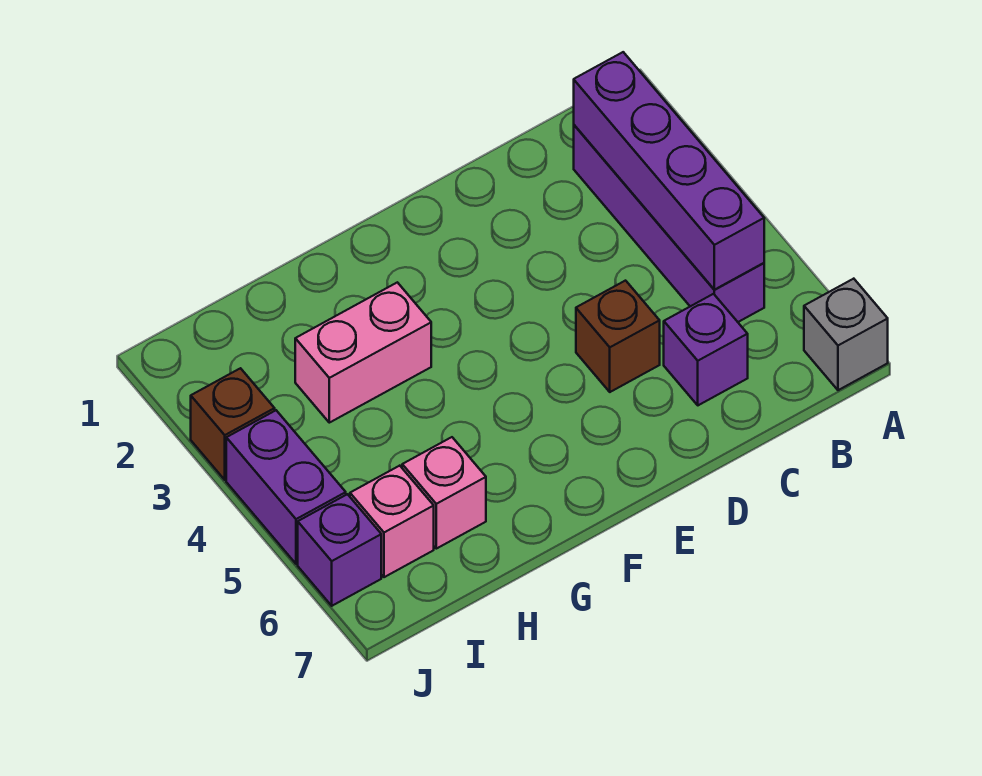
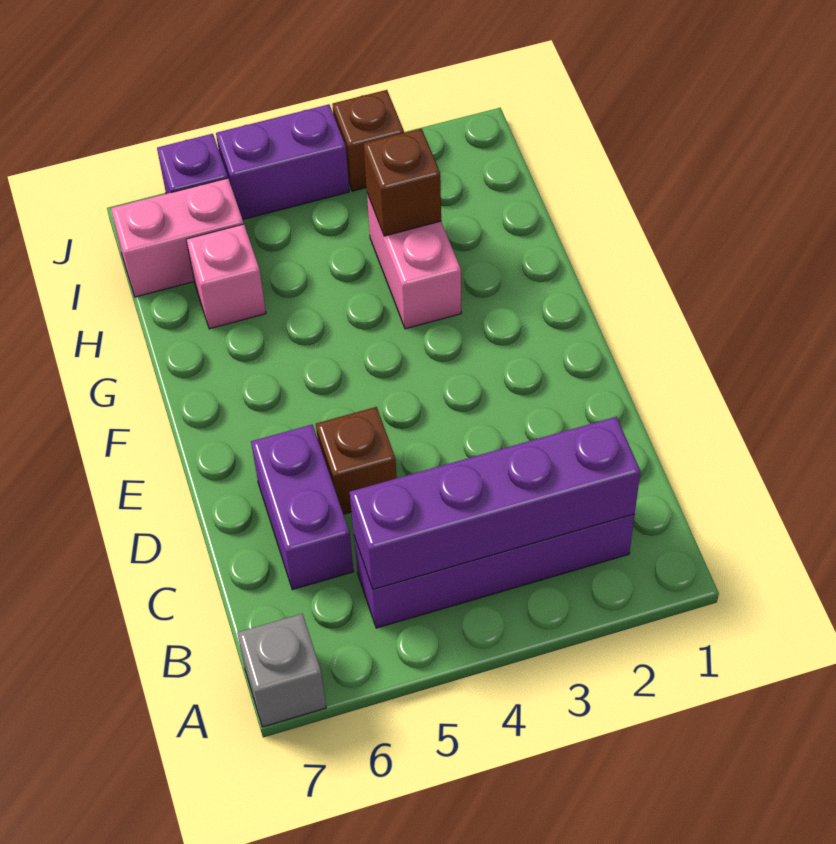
purple brick C6 level 1 -> purple brick C6:D6 level 1
none -> brown brick H3 level 2
pink brick I6 level 1 -> pink brick I6:I7 level 1

